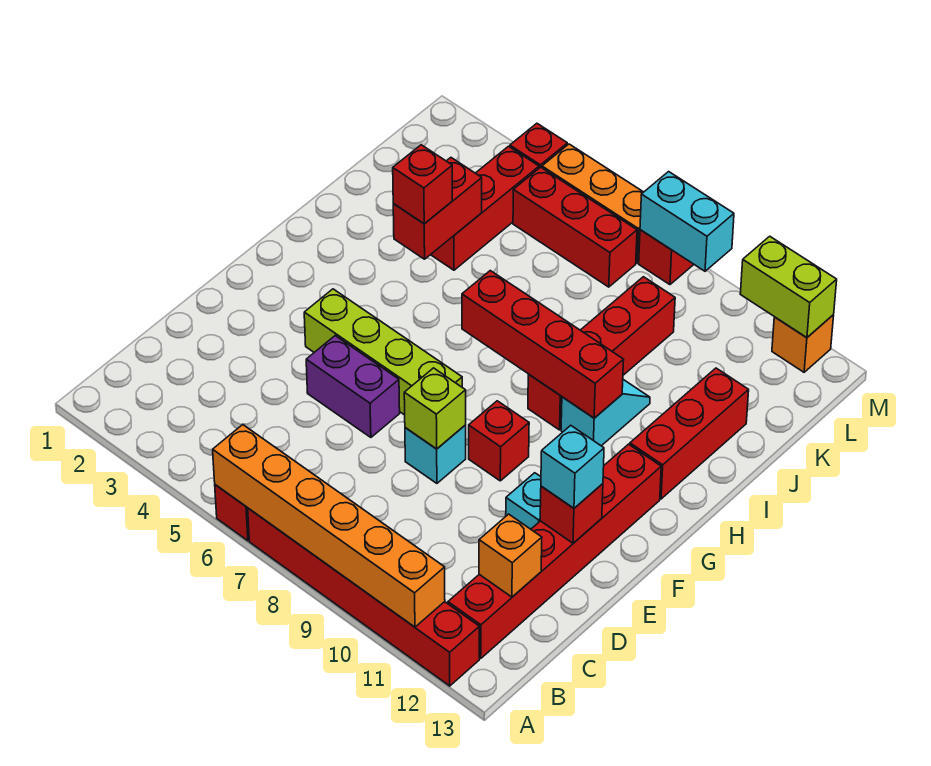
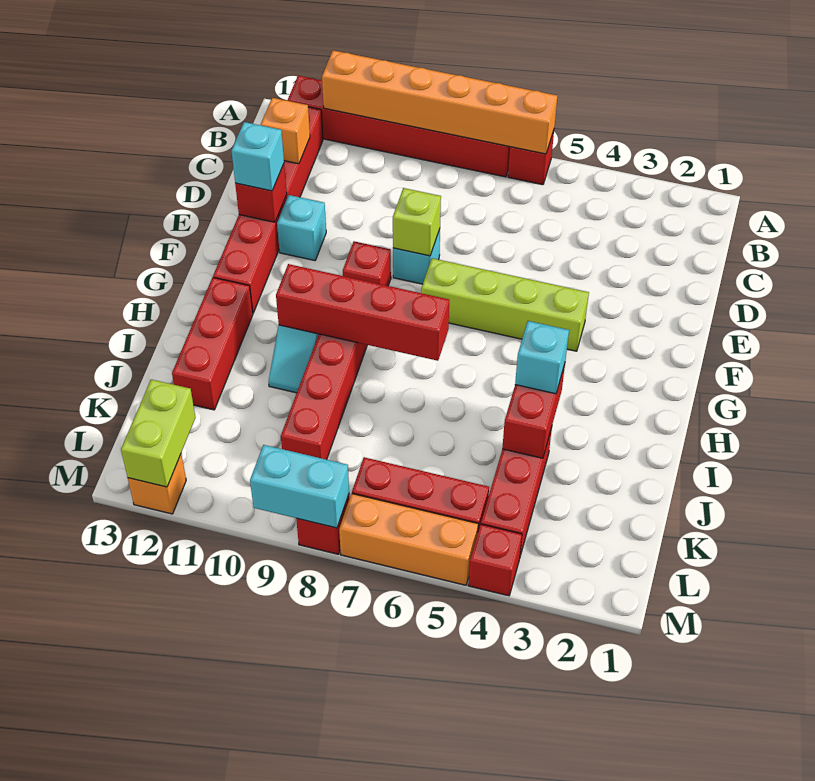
purple brick E5:E6 level 1 -> none
red brick I4 level 3 -> cyan brick I4 level 3
lime brick M11:M12 level 2 -> lime brick L12:M12 level 2

